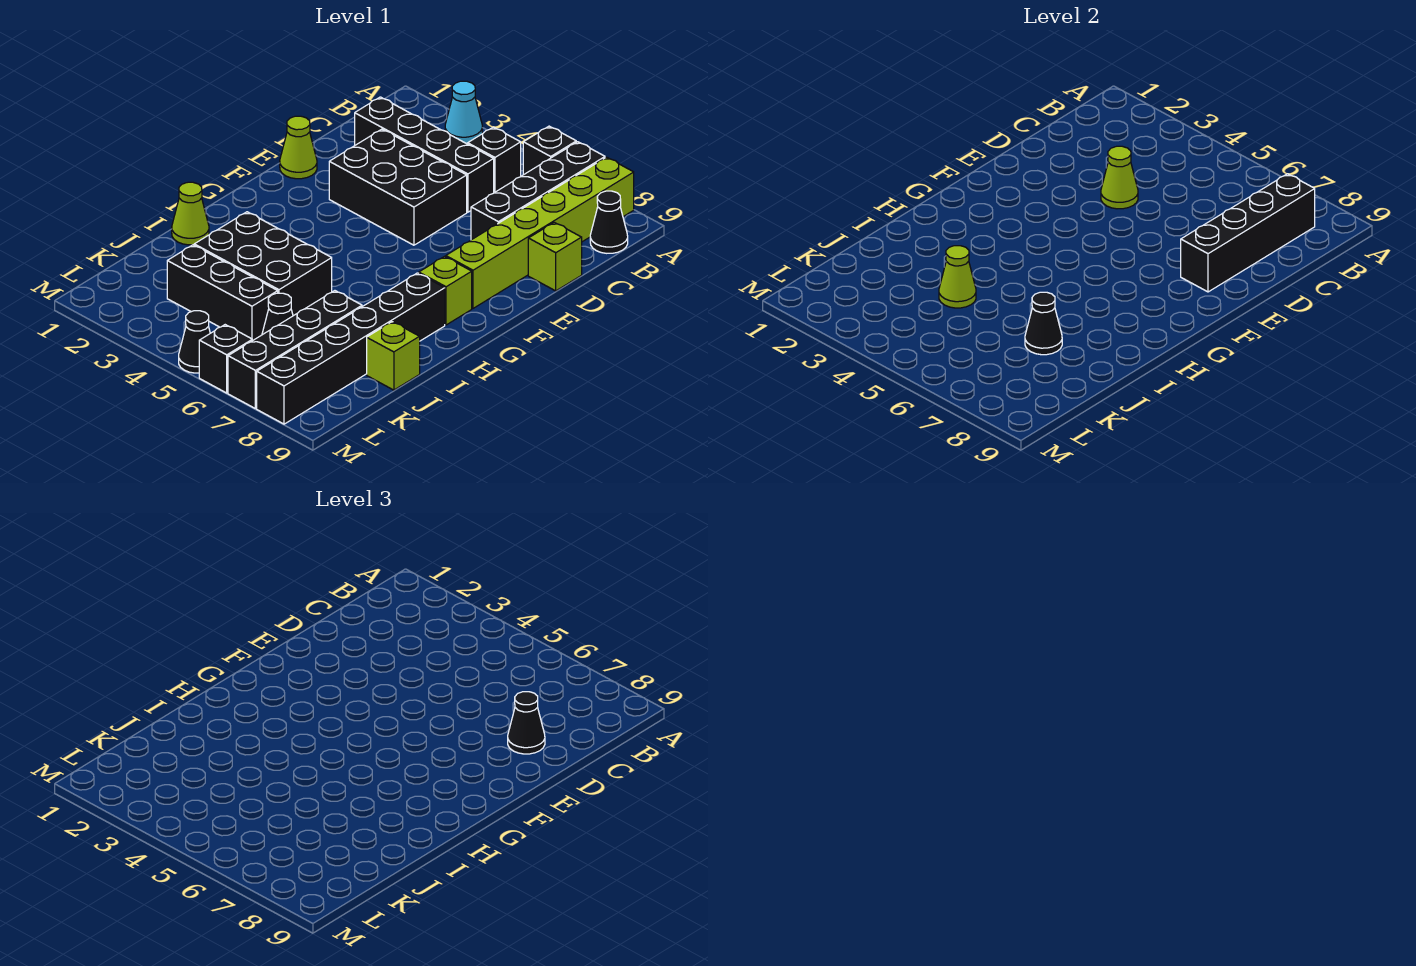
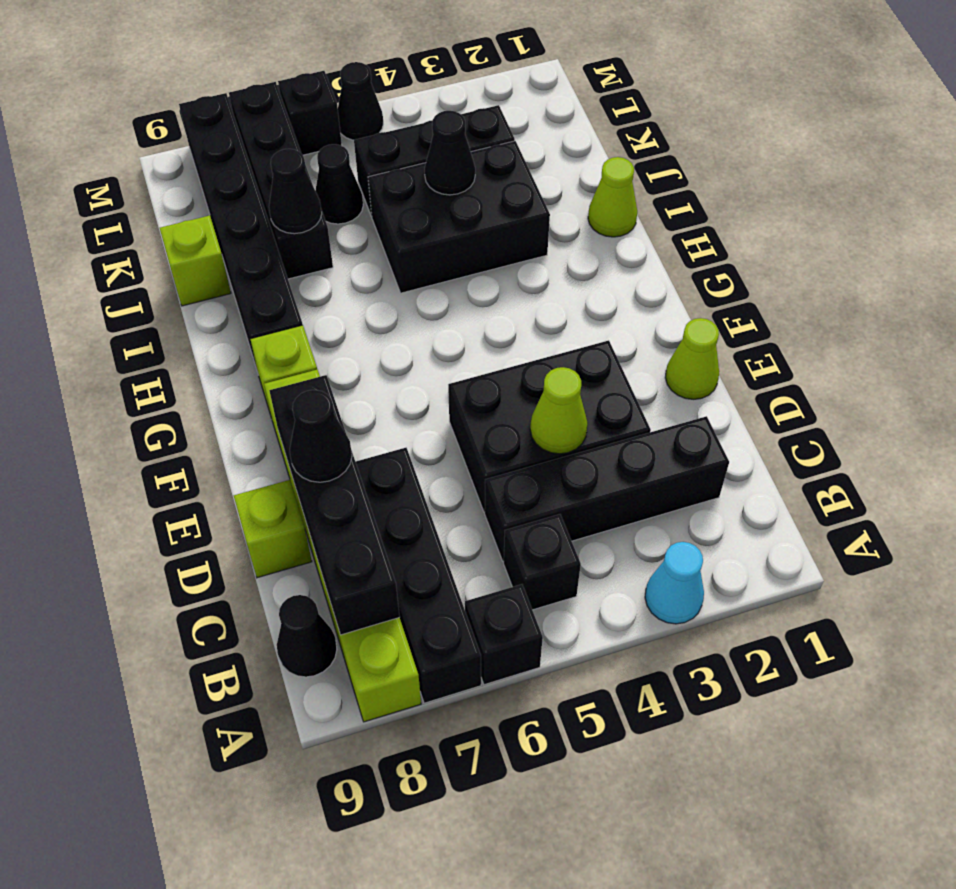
lime cone J4 level 2 -> black cone J4 level 2

